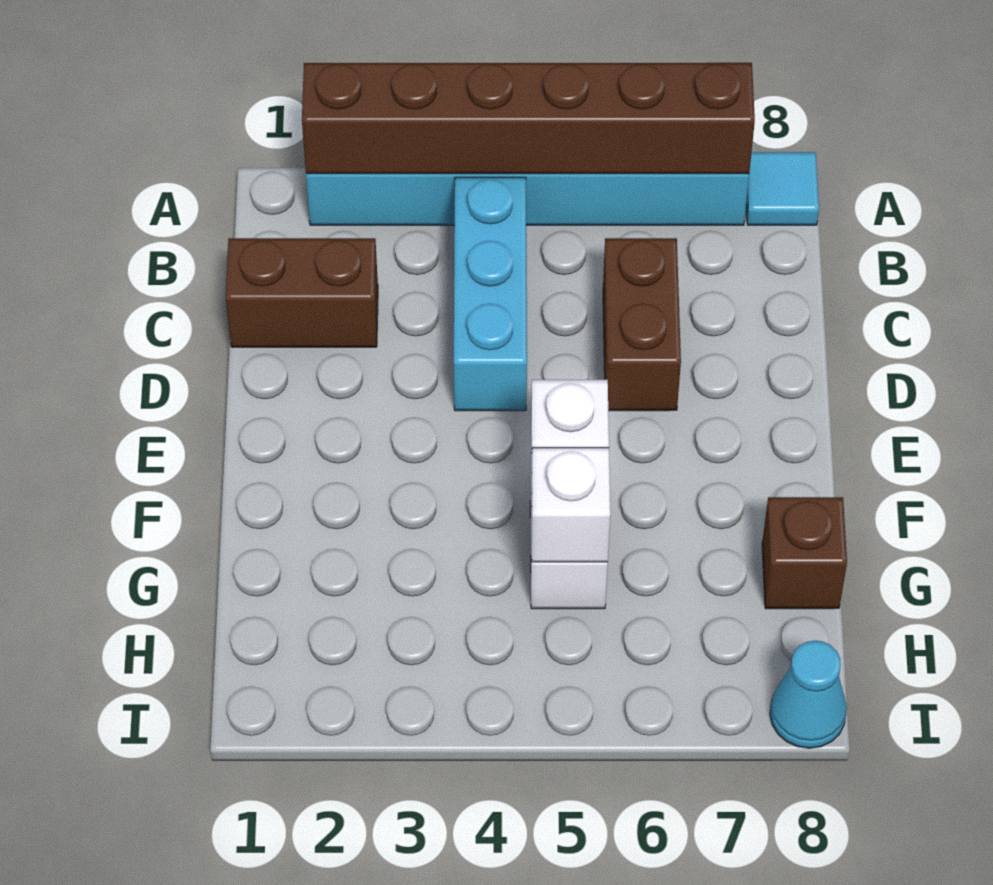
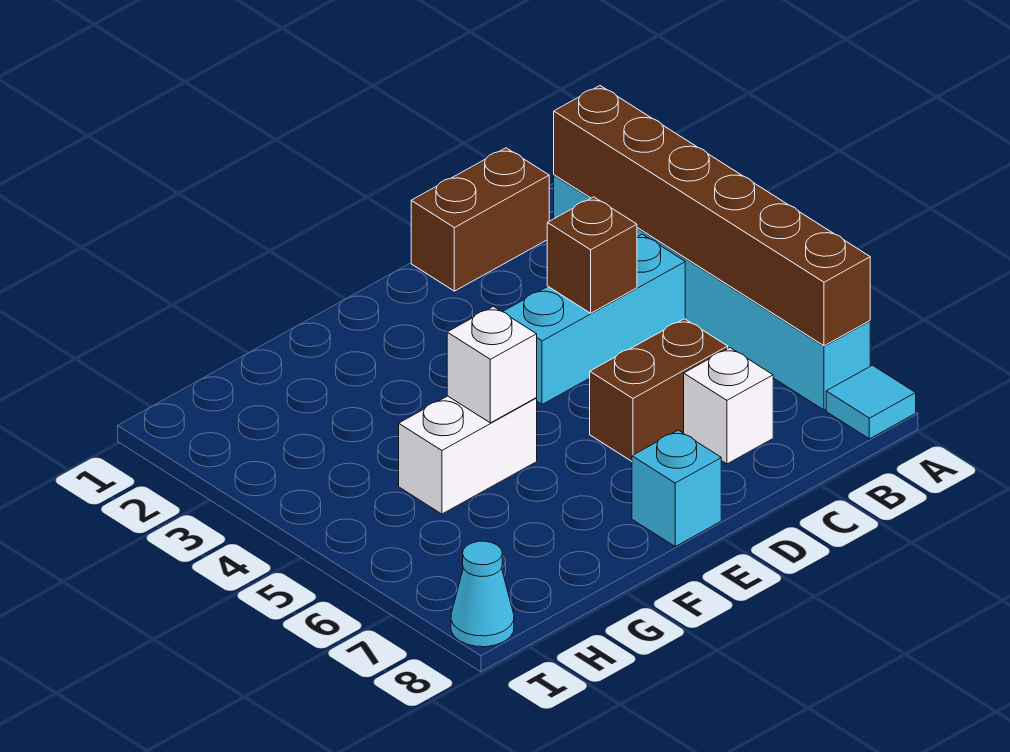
brown brick C1:C2 level 1 -> brown brick B1:C1 level 1
none -> cyan brick E8 level 1
white brick G5 level 2 -> white brick C7 level 1
brown brick G8 level 1 -> brown brick C4 level 2

